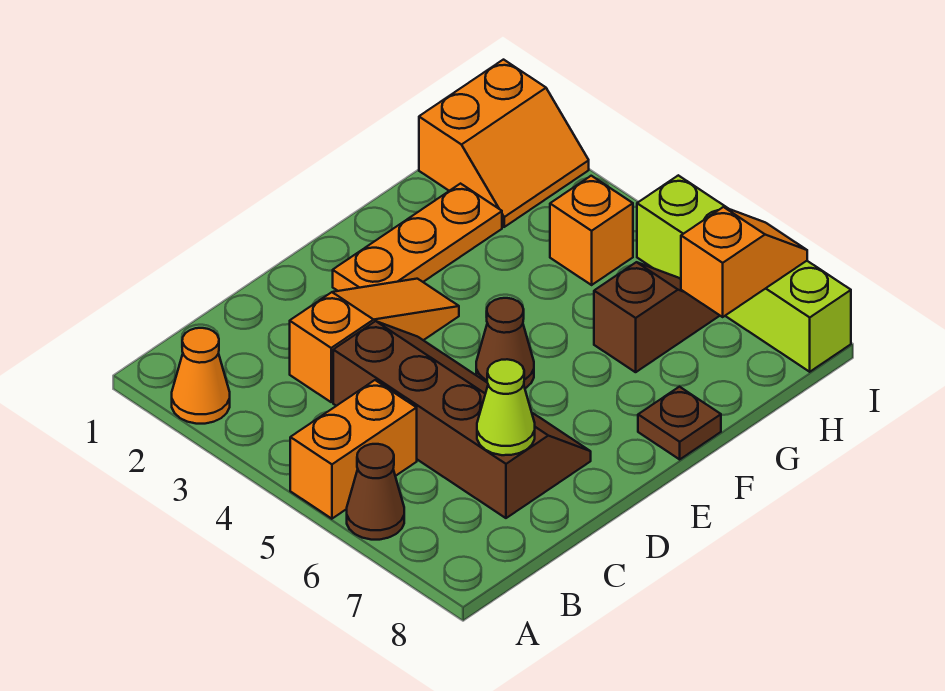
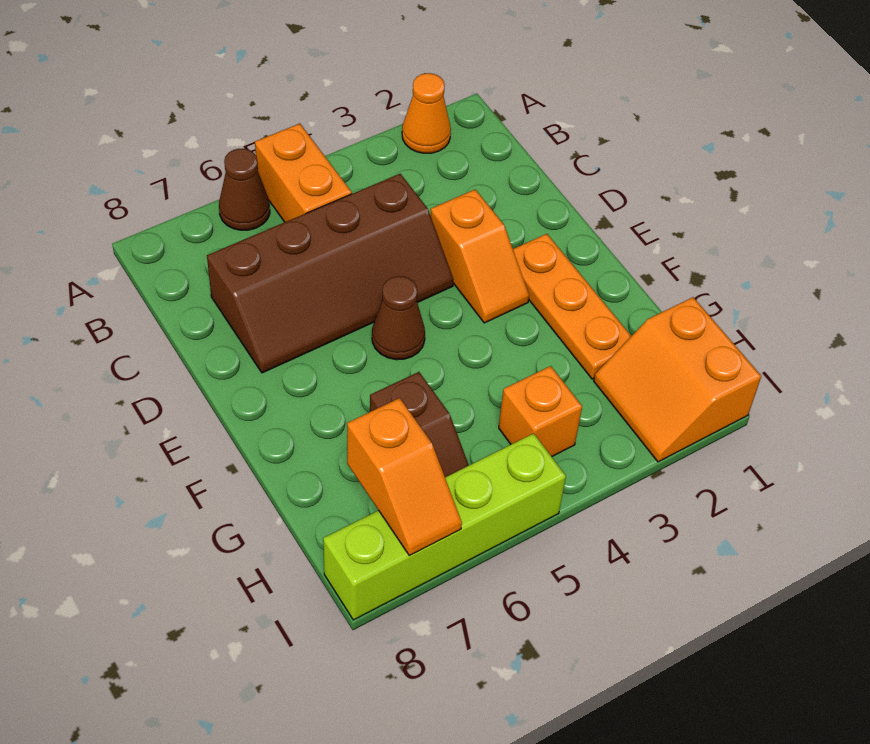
orange slope C3:E3 level 1 top C -> orange slope D3:E3 level 1 top D
lime cone C7 level 2 -> none
brown plate F8 level 1 -> none

